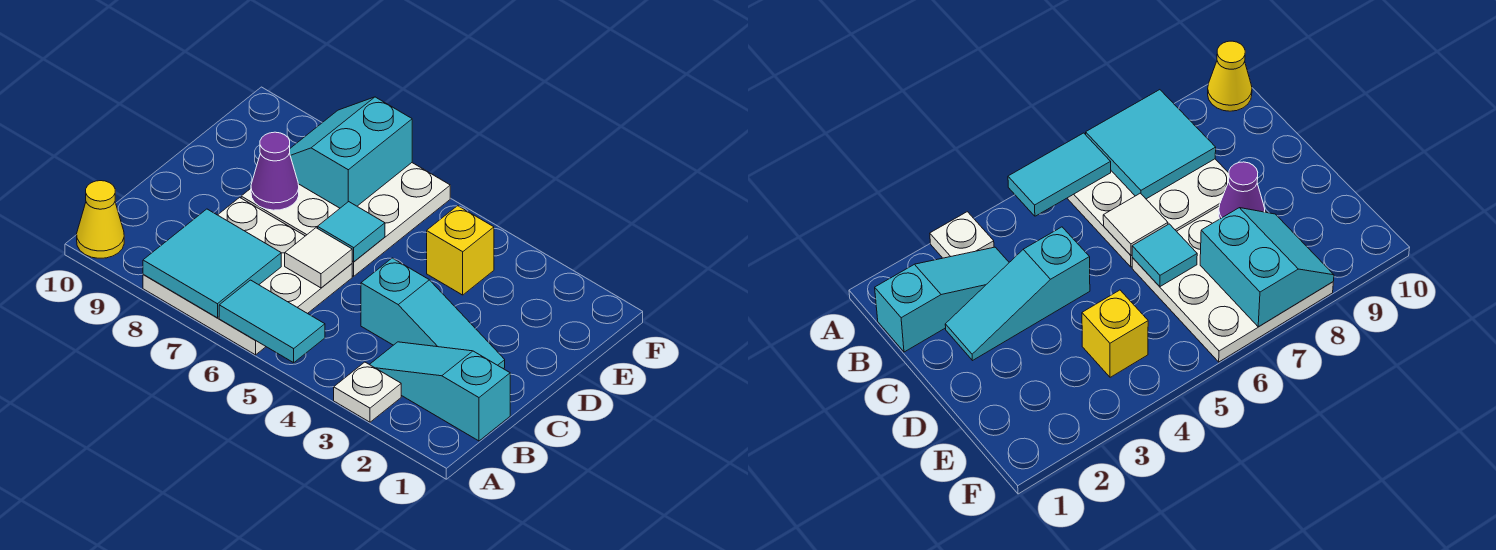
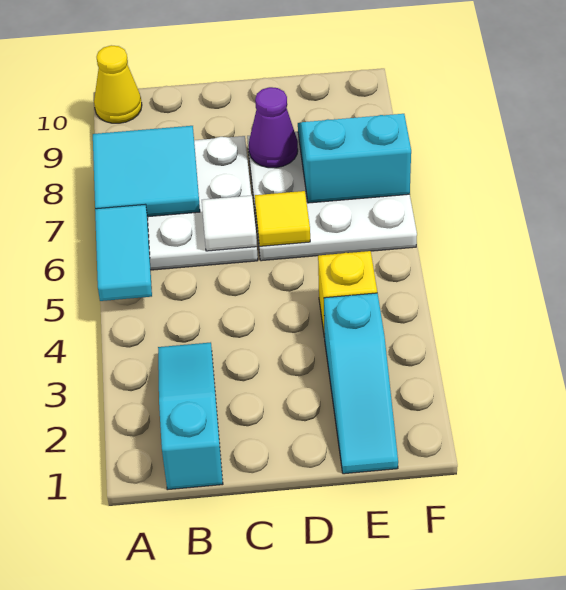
white plate A3 level 1 -> none
cyan slope C2:C4 level 1 top 4 -> cyan slope E1:E3 level 1 top 3
cyan tile D6 level 2 -> yellow tile D6 level 2

